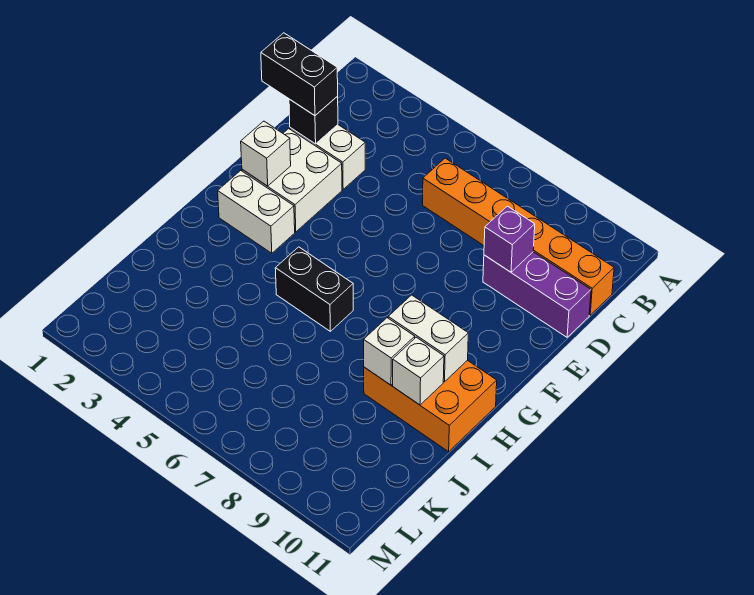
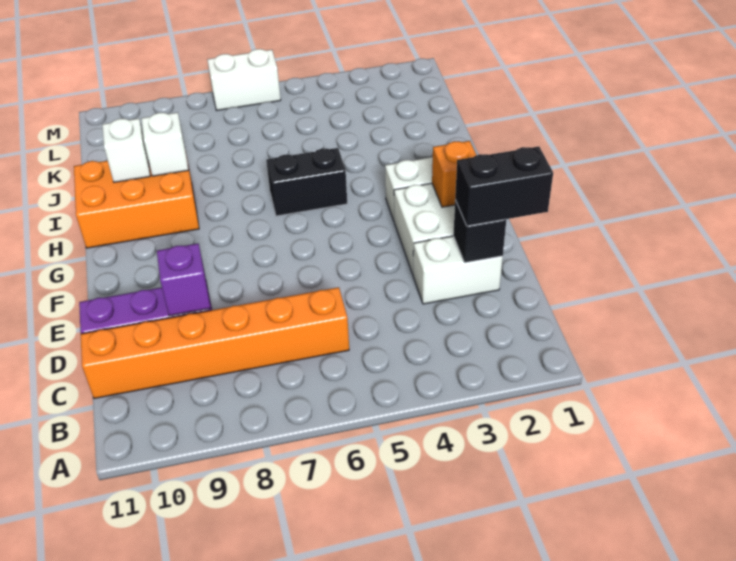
white brick F2 level 2 -> orange brick F2 level 2
white brick H9:H10 level 2 -> white brick M6:M7 level 1

